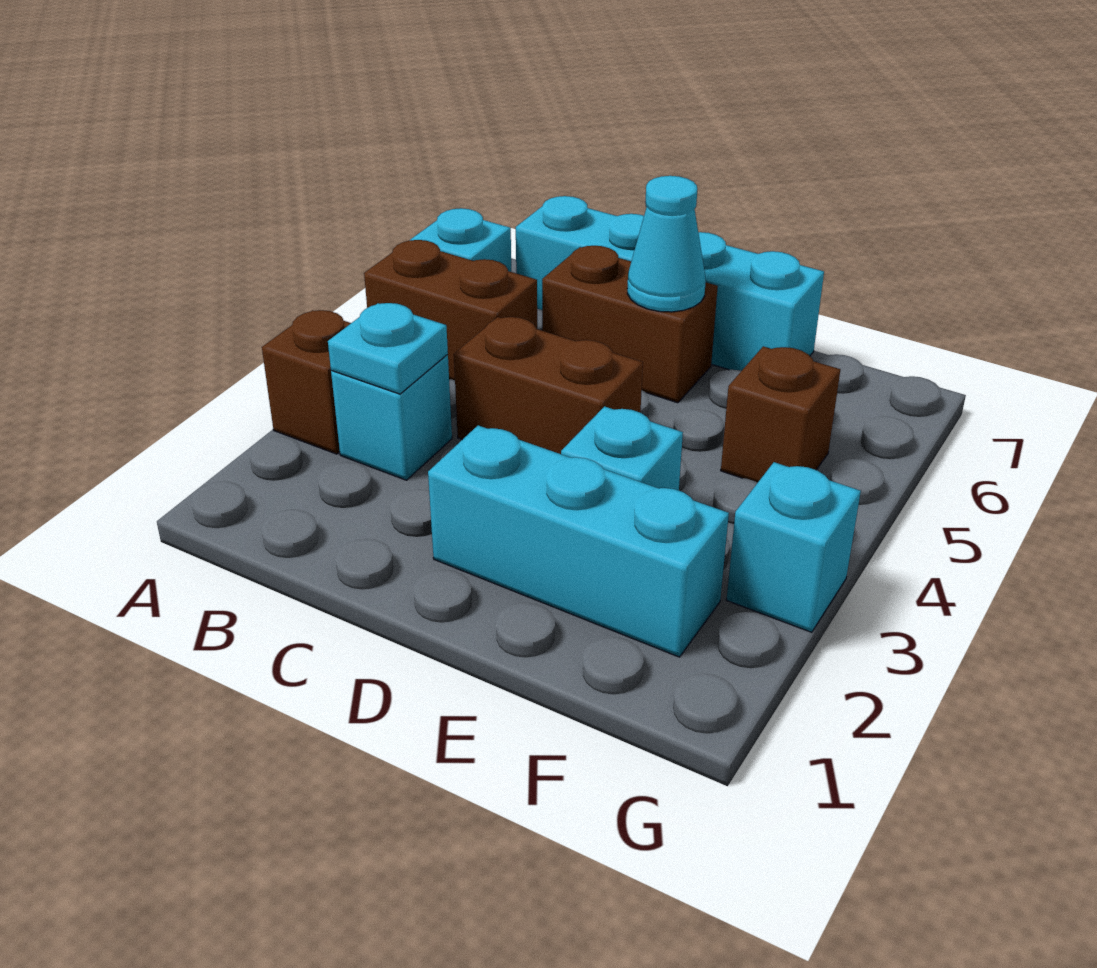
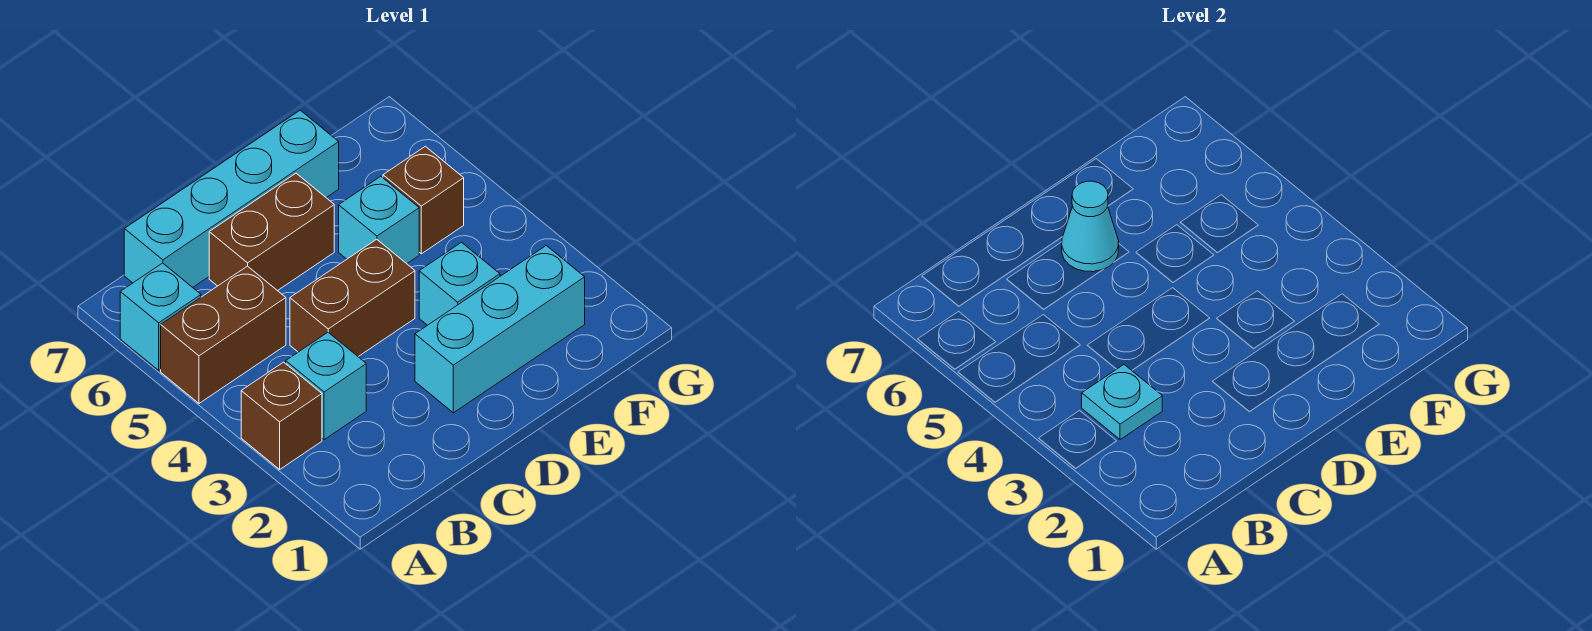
cyan brick G3 level 1 -> cyan brick E5 level 1

